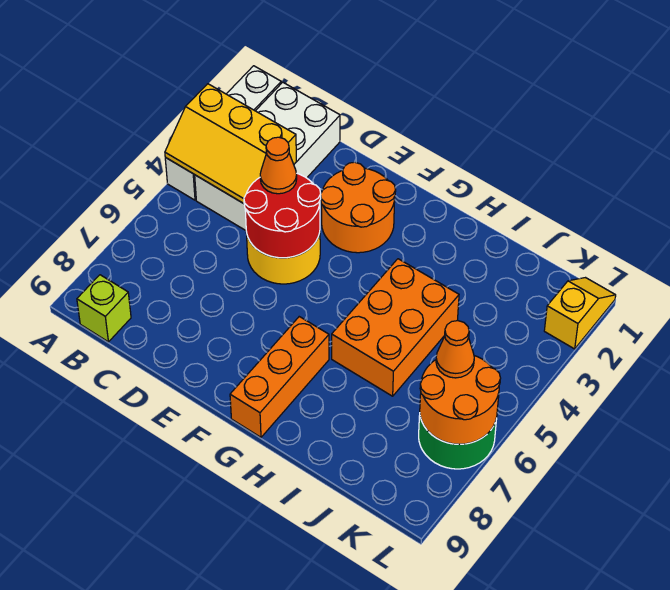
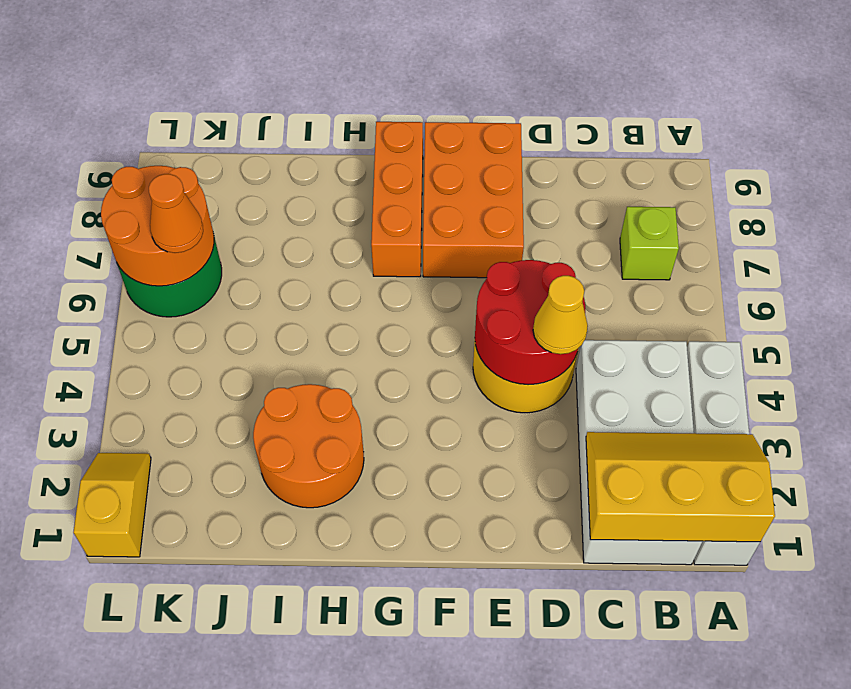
yellow slope A3:C4 level 2 top 3 -> yellow slope A1:C2 level 2 top 1
lime brick B9 level 1 -> lime brick B7 level 1
orange cone D4 level 3 -> yellow cone D4 level 3
orange round brick E2:F3 level 1 -> orange round brick H2:I3 level 1
orange brick H4:I6 level 1 -> orange brick E7:F9 level 1
yellow slope L1:L2 level 1 top 2 -> yellow slope L1:L2 level 1 top 1

